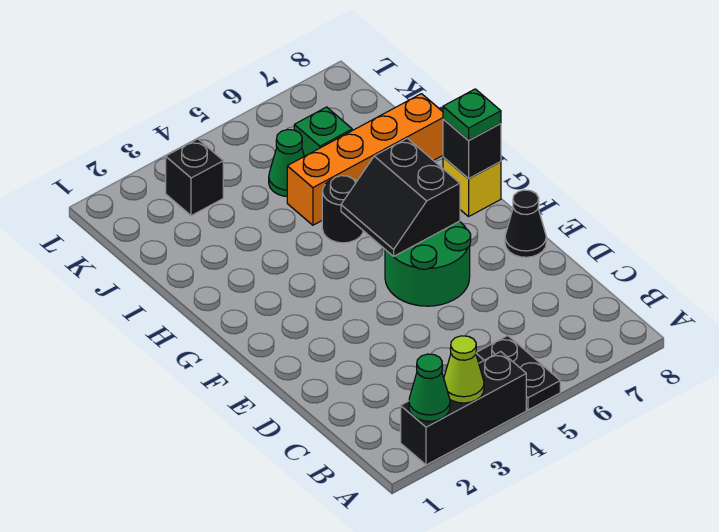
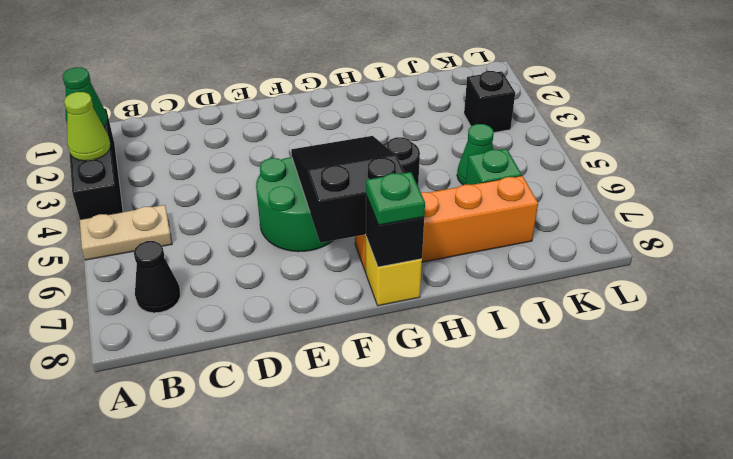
black plate A5:B5 level 1 -> tan plate A5:B5 level 1
black cone E8 level 1 -> black cone B7 level 1
black slope F5:G6 level 2 top 6 -> black slope F5:G7 level 2 top 7
orange brick I5:I8 level 1 -> orange brick G7:J7 level 1

